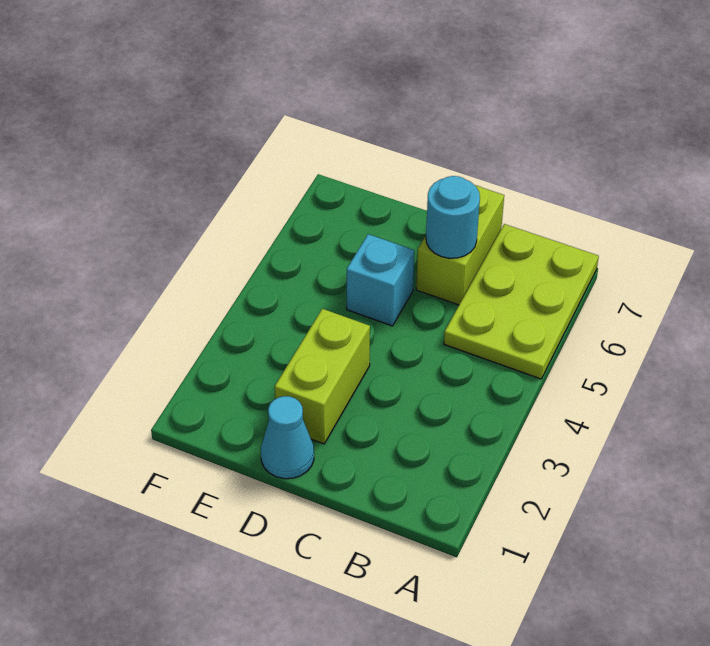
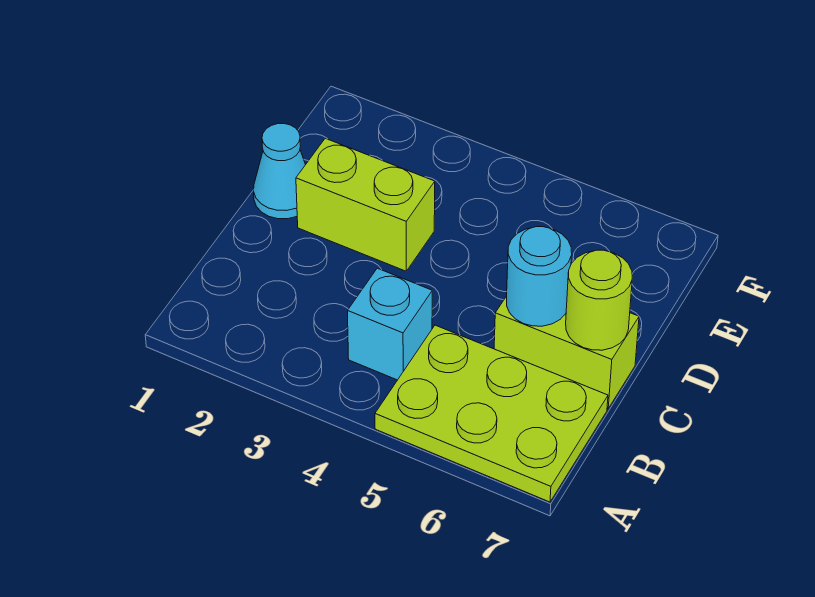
none -> lime round brick C7 level 2
cyan brick D5 level 1 -> cyan brick B4 level 1

